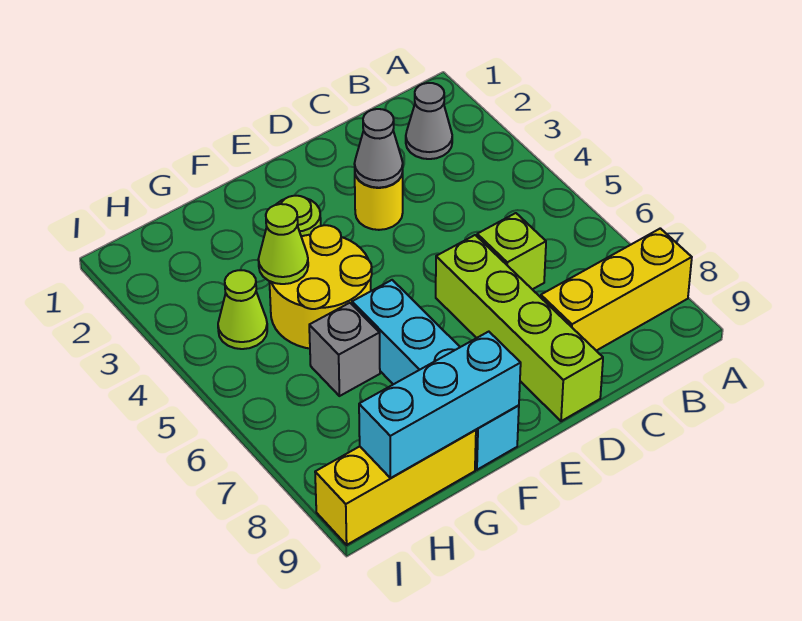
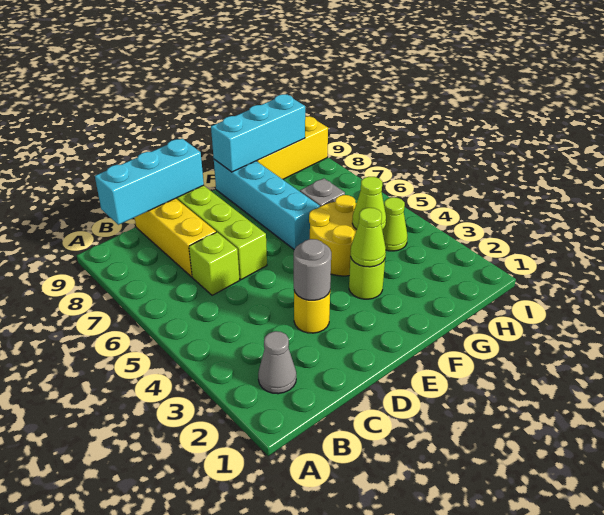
yellow brick A8:C8 level 1 -> yellow brick C7:C9 level 1
none -> cyan brick B9:D9 level 2
grey cone D3 level 2 -> grey round brick D3 level 2
none -> lime cone F3 level 2

